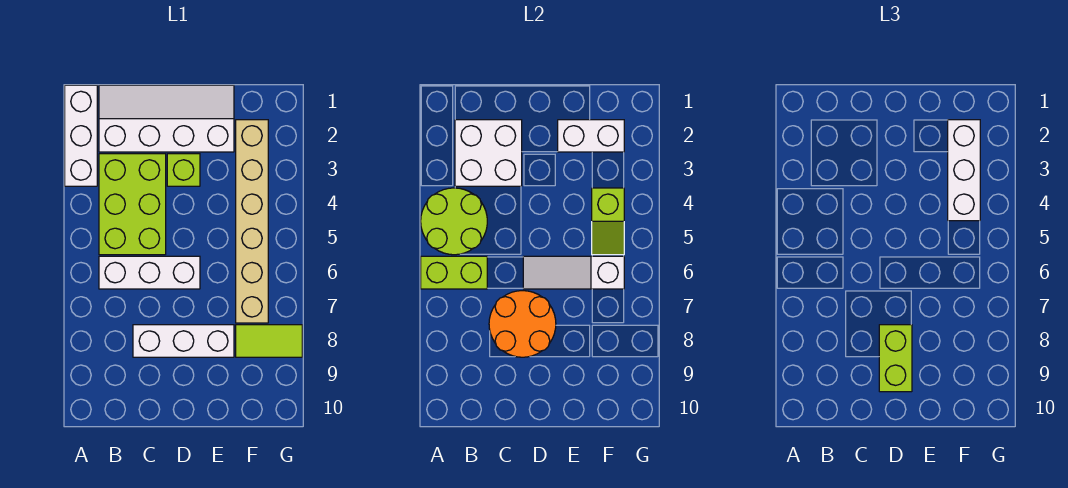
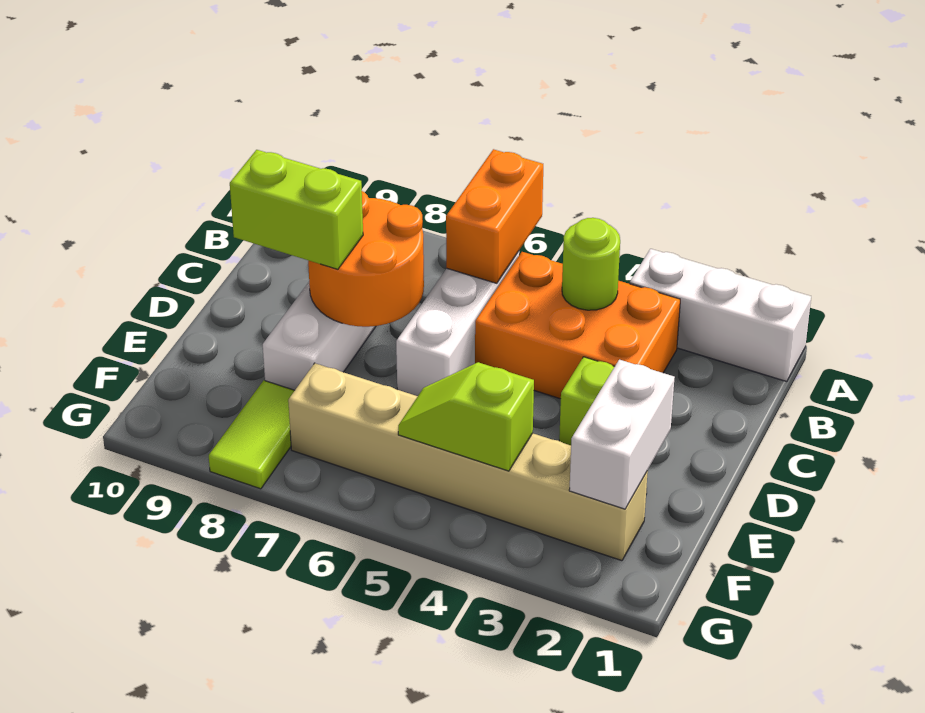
lime round brick A4:B5 level 2 -> lime round brick B4 level 2
lime brick A6:B6 level 2 -> orange brick A6:B6 level 2
white slope B1:E2 level 1 top 2 -> none
white brick B2:C3 level 2 -> none
lime brick B3:C5 level 1 -> orange brick B3:C5 level 1
white slope D6:F6 level 2 top F -> none
white brick F2:F4 level 3 -> none

